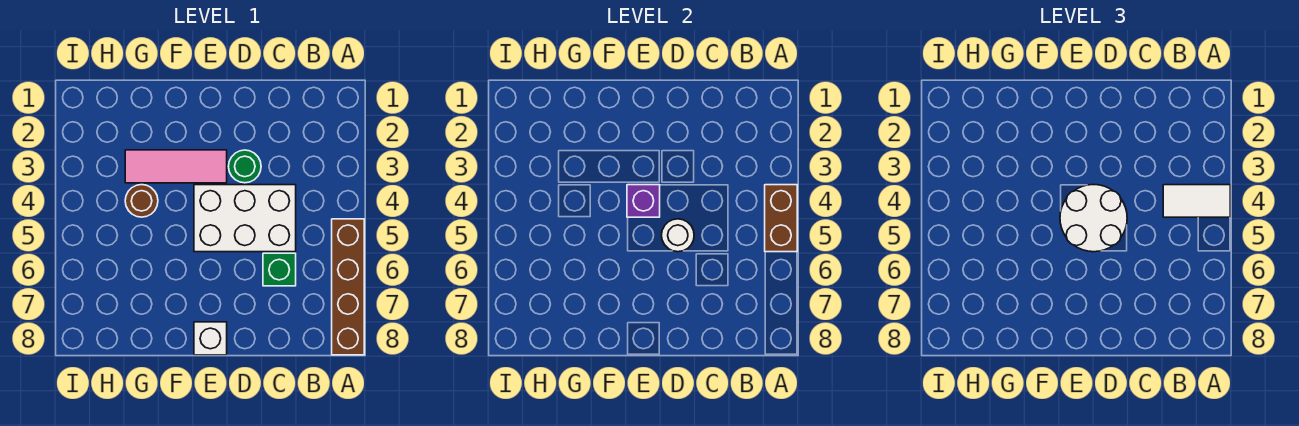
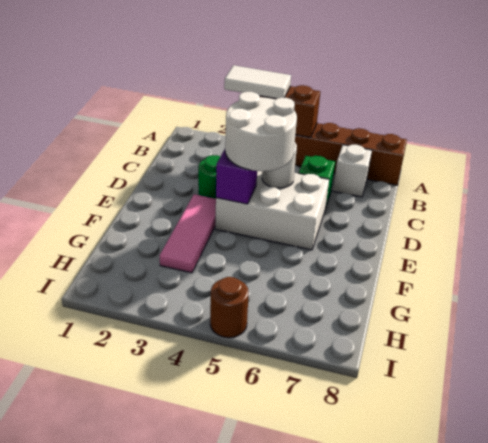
white tile A4:B4 level 3 -> white tile A3:A4 level 3
white brick C4:E5 level 1 -> white brick D4:E6 level 1
white brick E8 level 1 -> white brick B7 level 1
brown round brick G4 level 1 -> brown round brick I5 level 1

